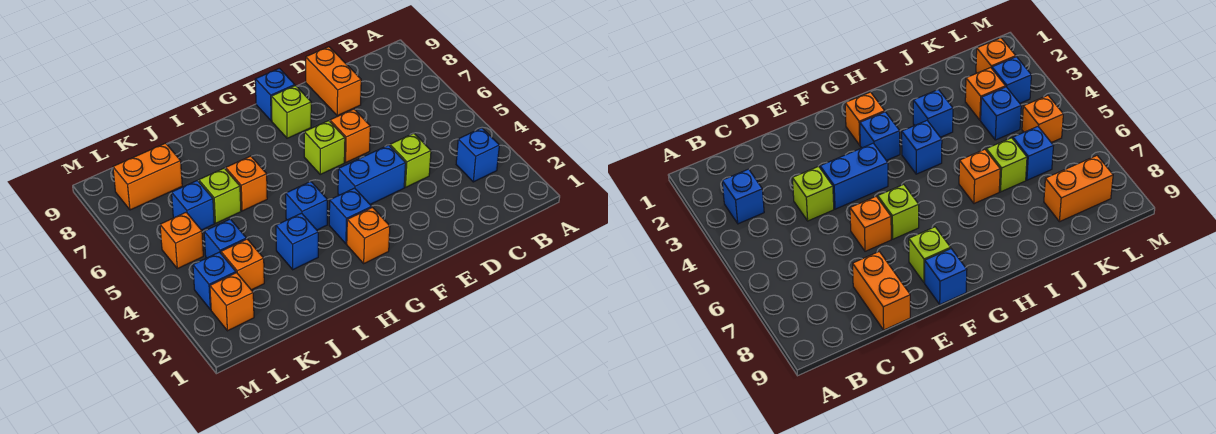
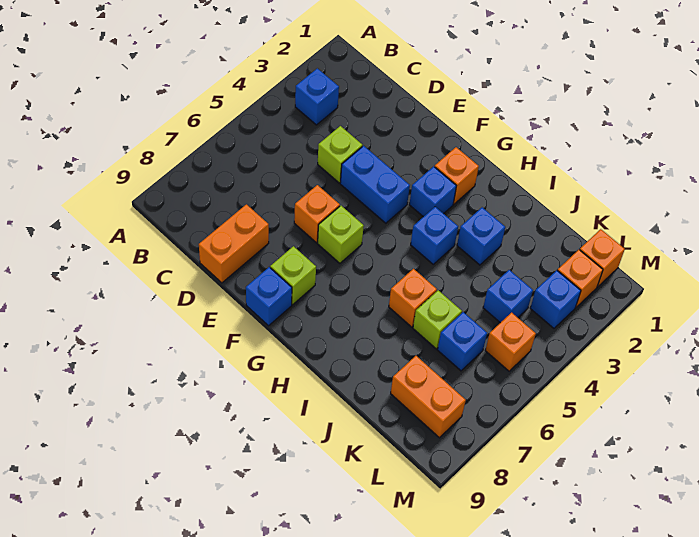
orange brick K3 level 1 -> orange brick L1 level 1

